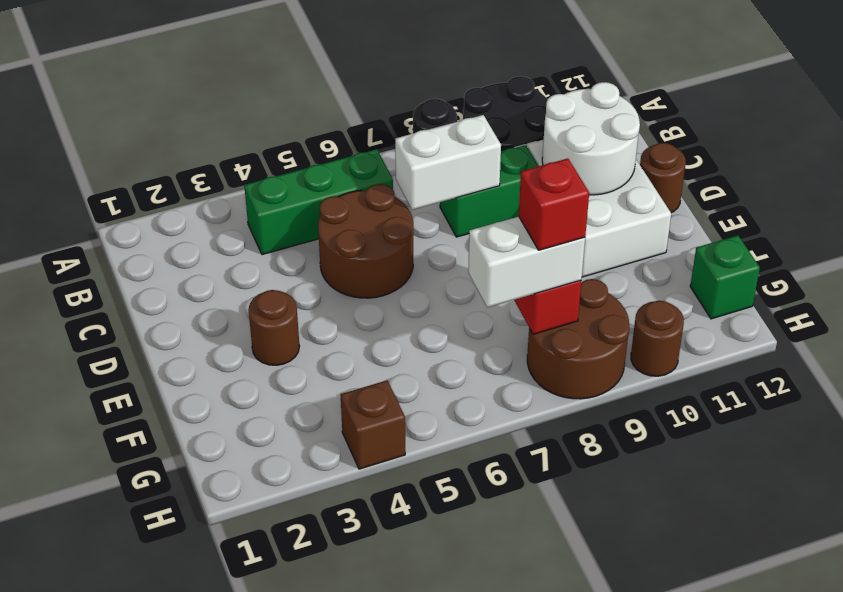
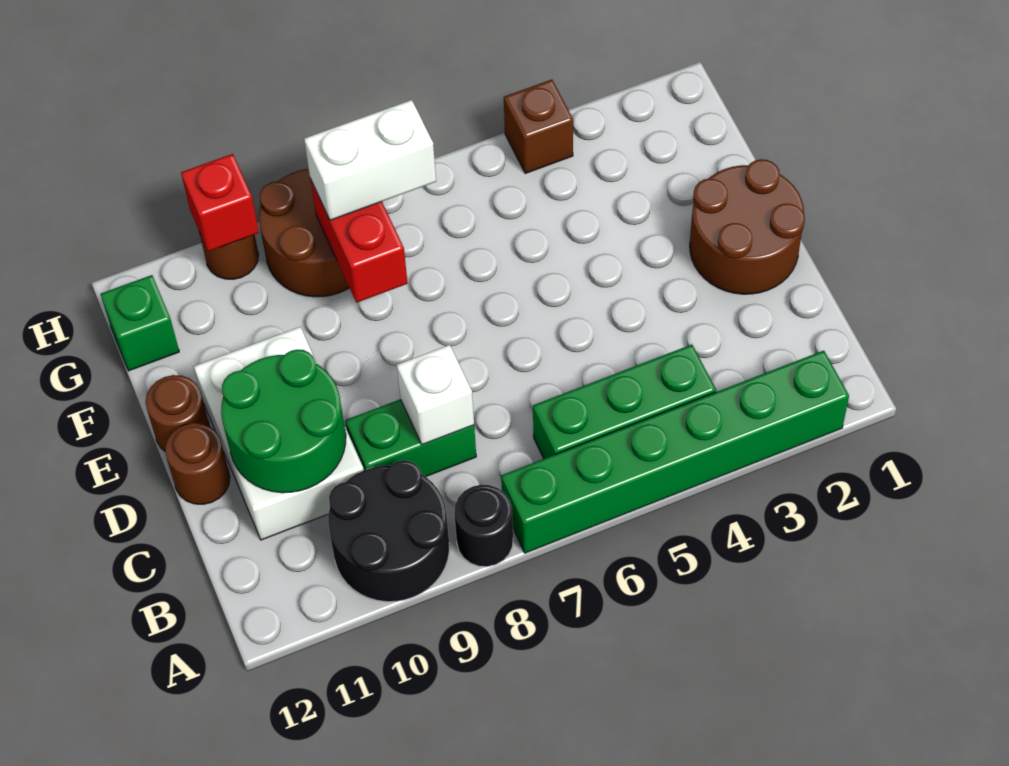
none -> green brick A2:A7 level 1
brown round brick C5:D6 level 1 -> brown round brick D1:E2 level 1
white brick C7:C8 level 2 -> white brick C8 level 2
white round brick C10:D11 level 2 -> green round brick C10:D11 level 2
brown round brick E3 level 1 -> brown round brick E12 level 1
red brick G8 level 4 -> red brick H10 level 2

